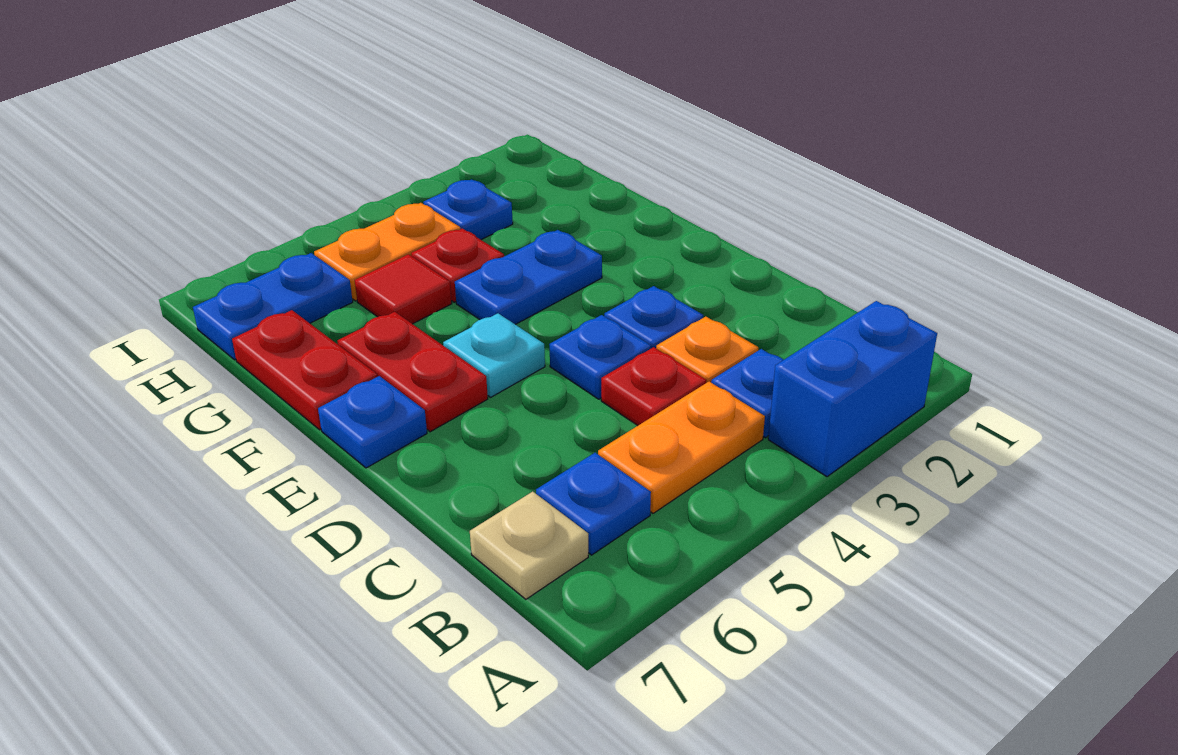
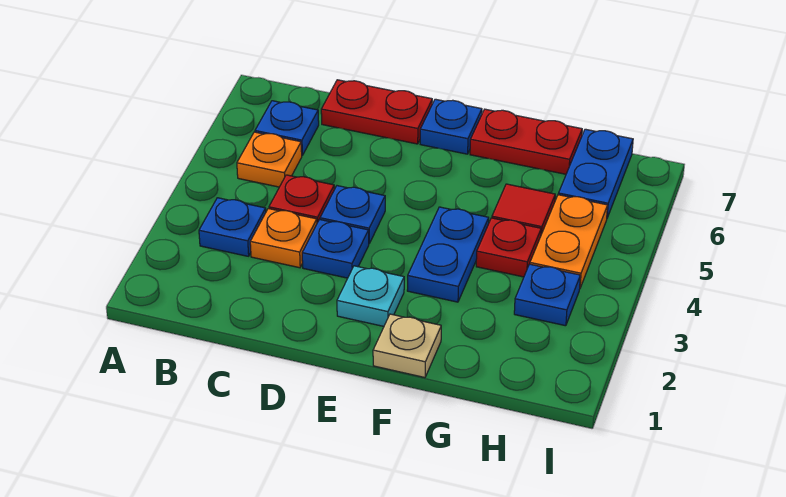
blue brick A2:A3 level 1 -> none
orange plate B4:B5 level 1 -> orange plate B5 level 1
tan plate B7 level 1 -> tan plate F1 level 1
cyan plate E5 level 1 -> cyan plate E2 level 1
red plate E6:F6 level 1 -> red plate C7:D7 level 1

